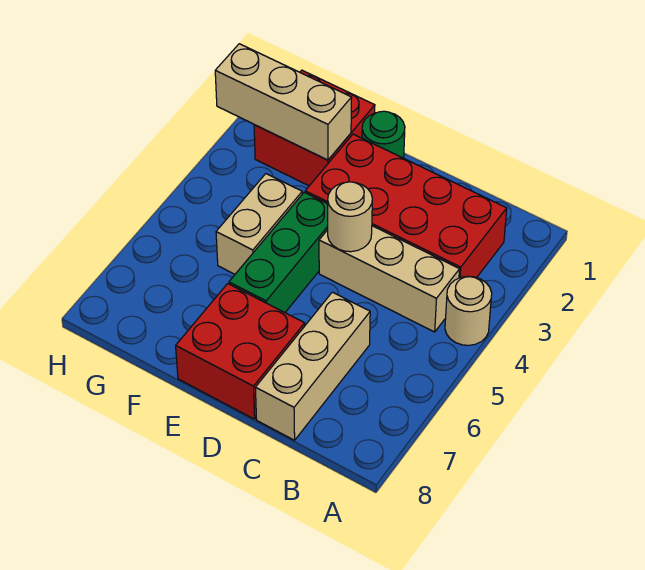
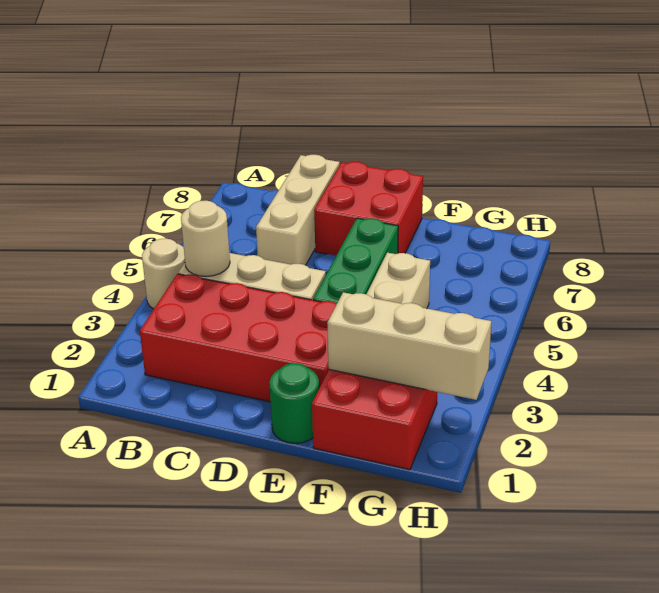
tan round brick D4 level 2 -> tan round brick B4 level 2

